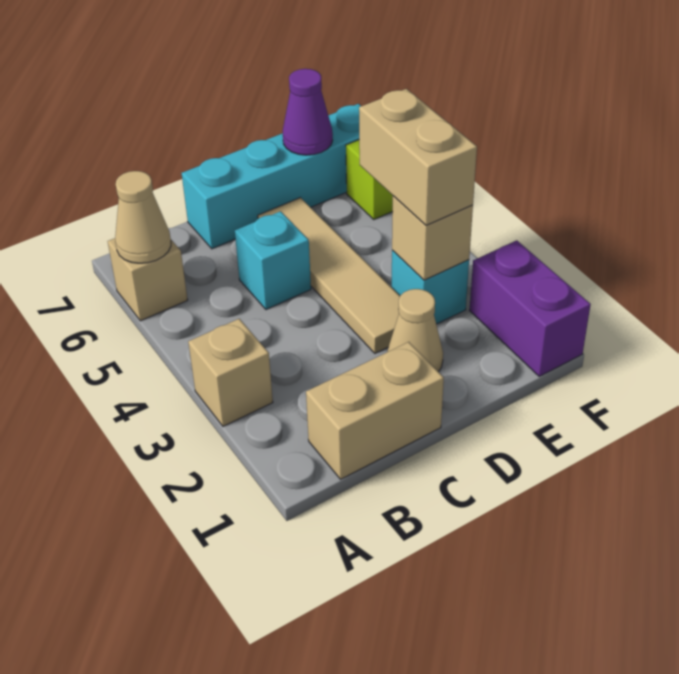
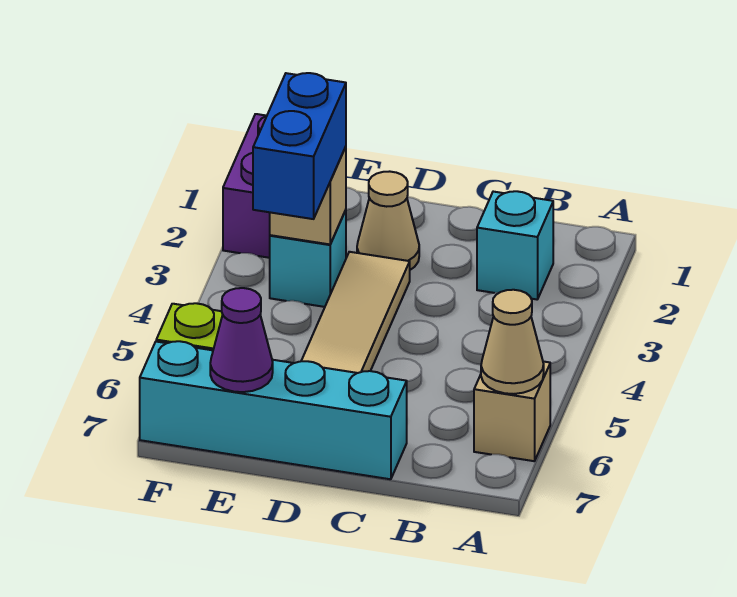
tan brick A3 level 1 -> none
tan brick B1:C1 level 1 -> none
cyan brick C5 level 1 -> cyan brick B2 level 1
tan brick E3:E4 level 3 -> blue brick E3:E4 level 3

